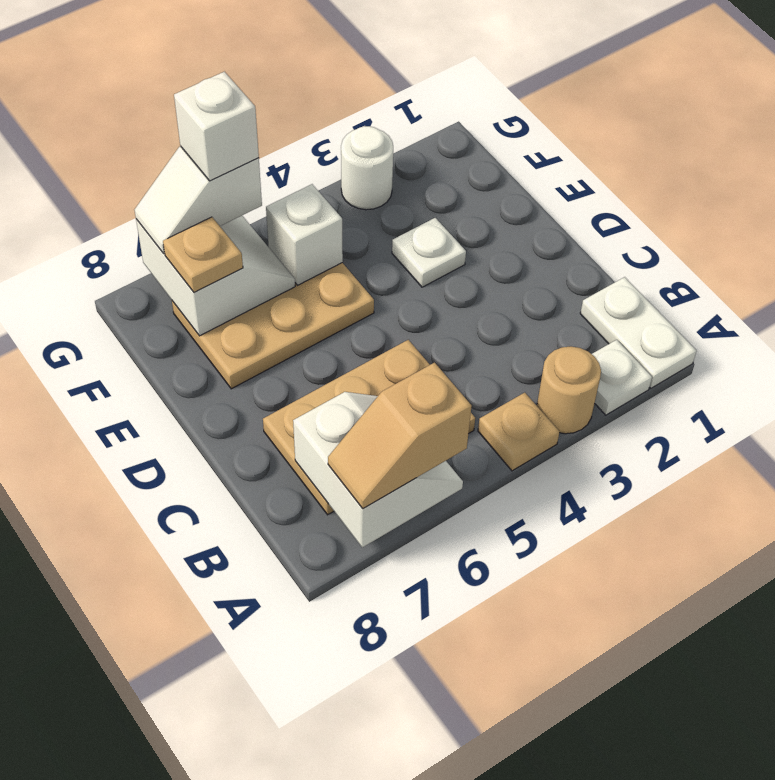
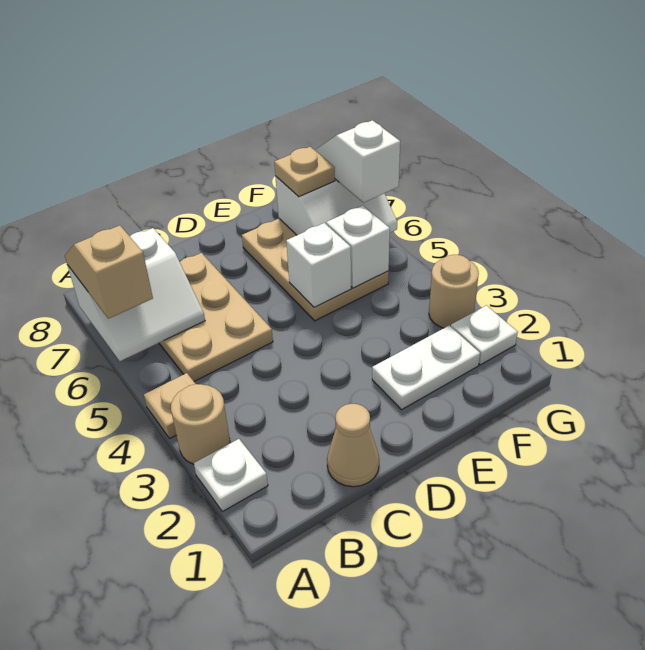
white plate A1:B1 level 1 -> white plate E2:F2 level 1
none -> tan cone C1 level 1
white plate E3 level 1 -> white plate G2 level 1
white round brick G3 level 1 -> tan round brick G3 level 1
white brick G6 level 4 -> white brick E5 level 2

